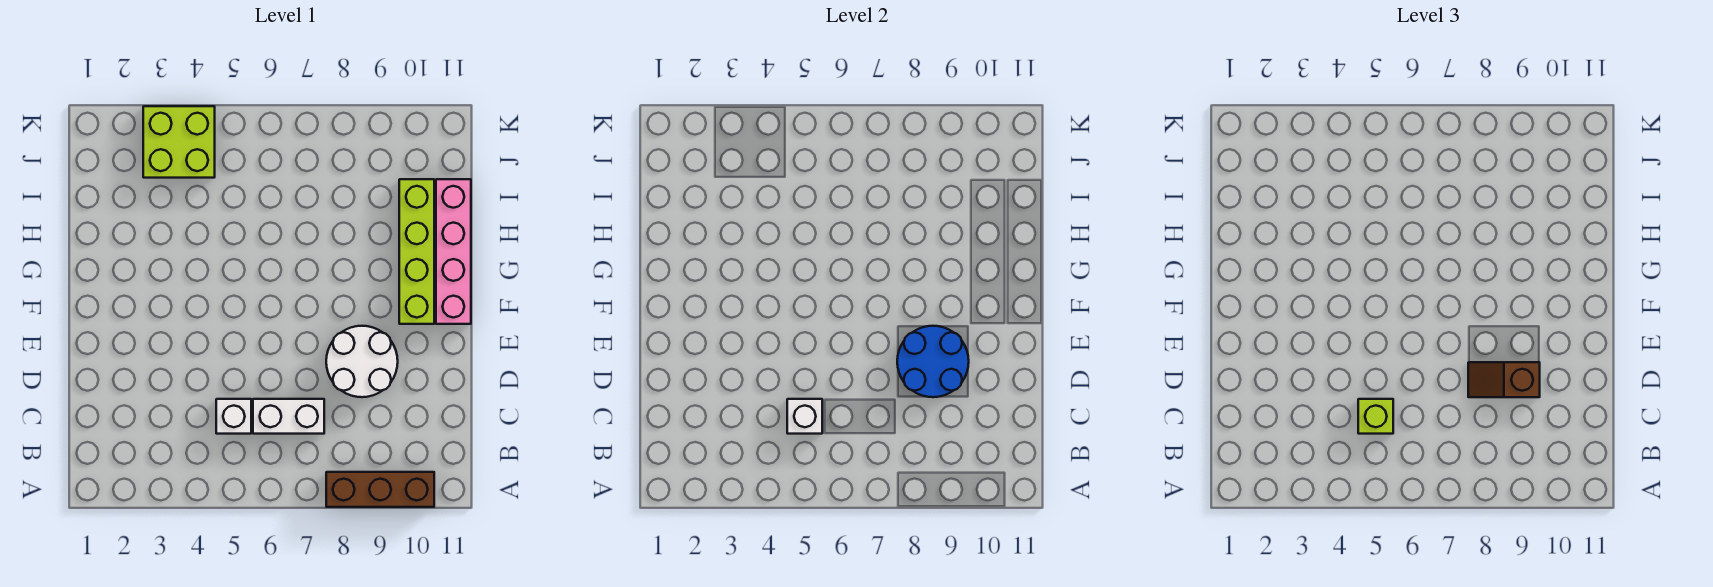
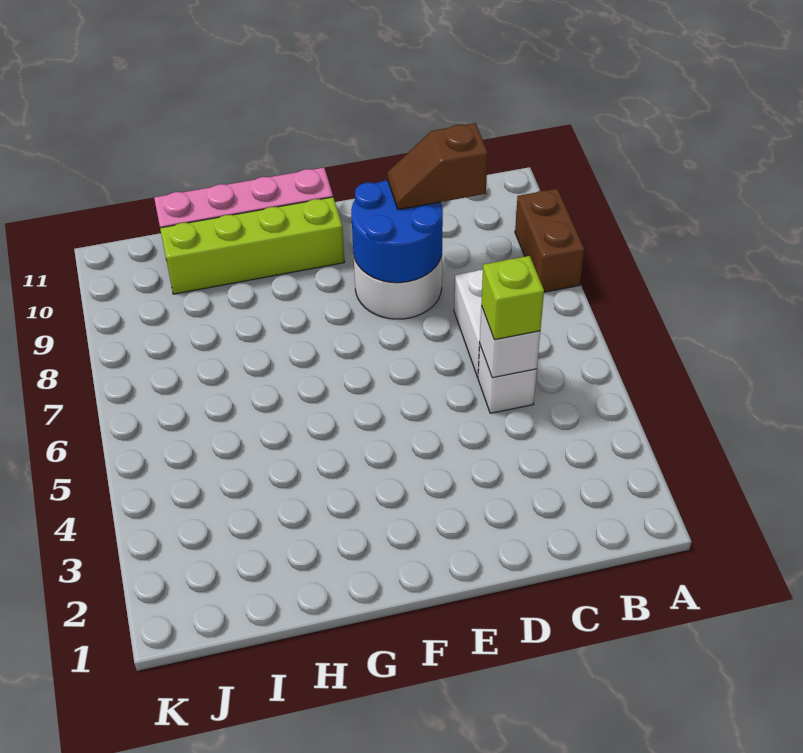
brown brick A8:A10 level 1 -> brown brick A8:A9 level 1
brown slope D8:D9 level 3 top 9 -> brown slope C9:D9 level 3 top C
lime brick J3:K4 level 1 -> none

